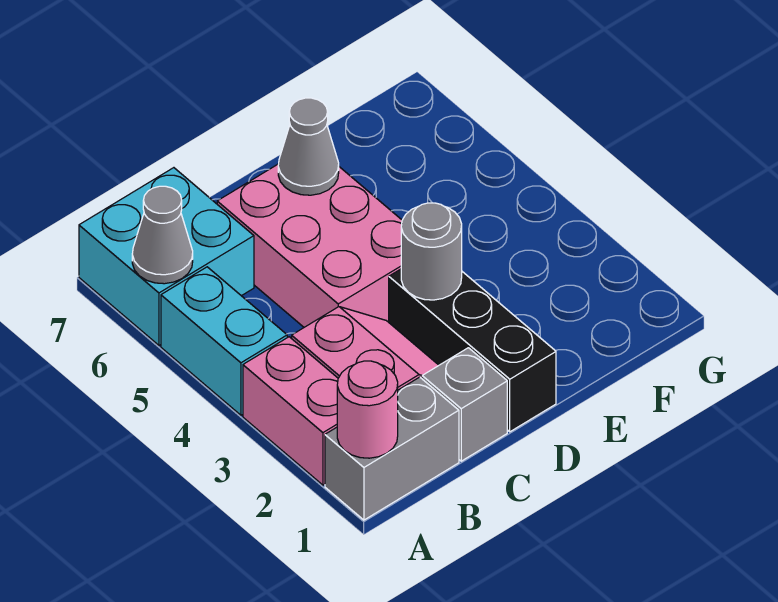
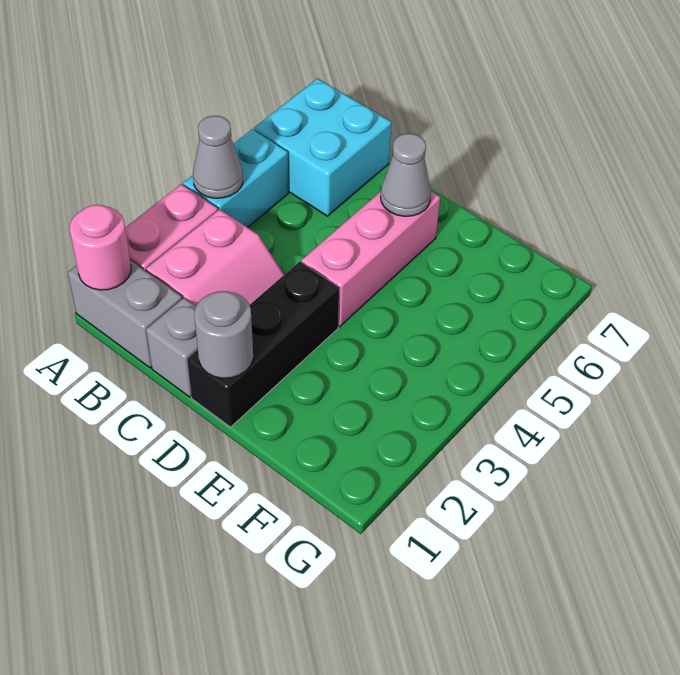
grey cone A6 level 2 -> grey cone A4 level 2
pink brick C4:D6 level 1 -> pink brick D4:D6 level 1
grey round brick D3 level 2 -> grey round brick D1 level 2

